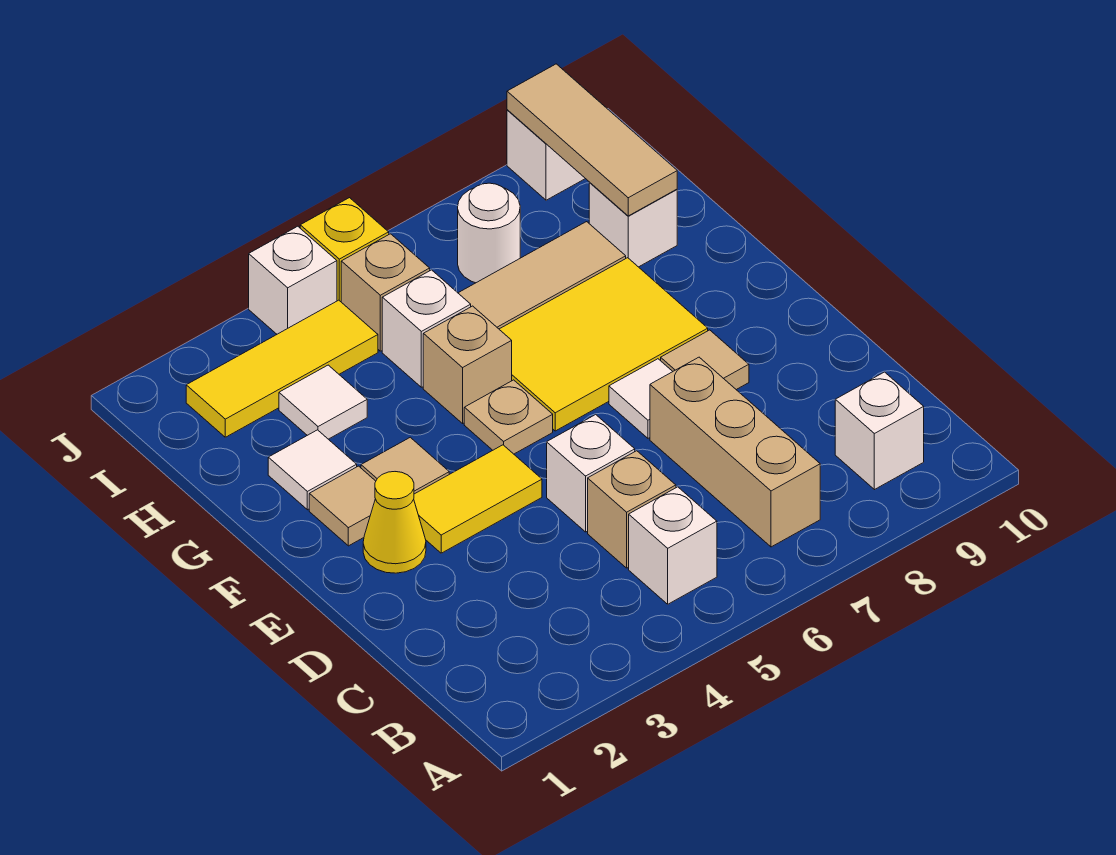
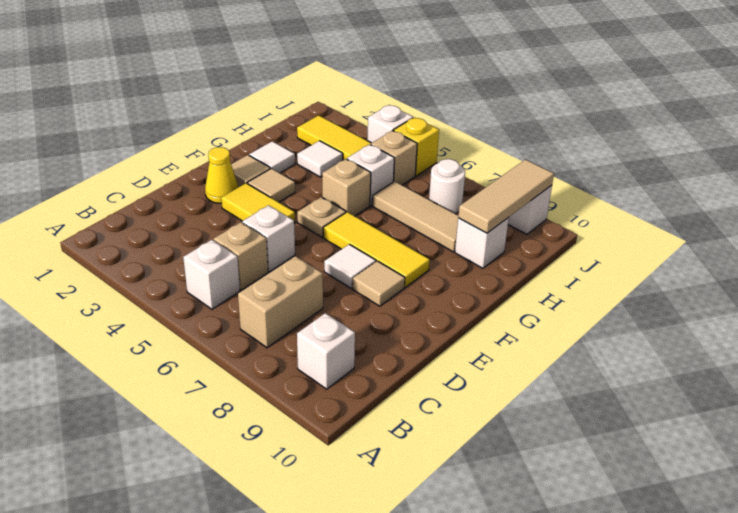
tan brick B7:D7 level 1 -> tan brick B7:C7 level 1
yellow tile F6:G8 level 1 -> yellow tile F6:F8 level 1

